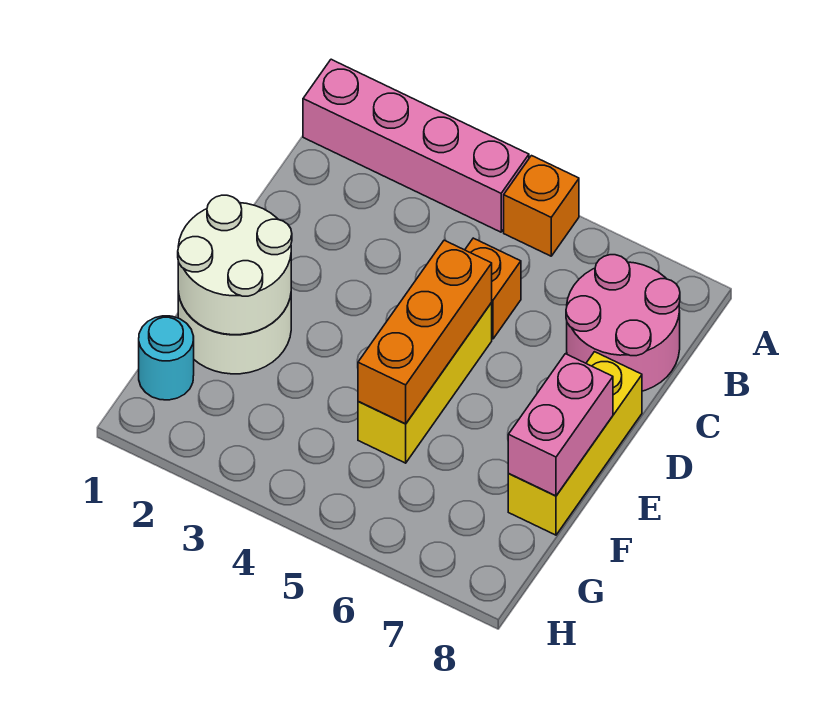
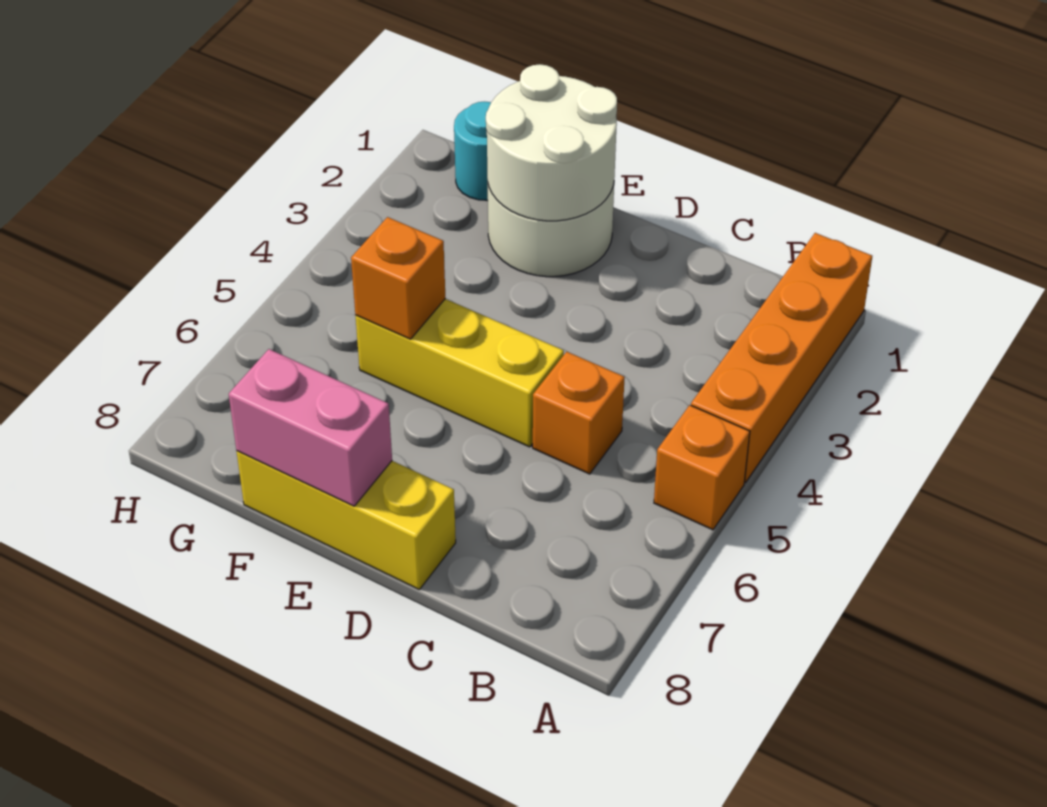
pink brick A1:A4 level 1 -> orange brick A1:A4 level 1
pink round brick B7:C8 level 1 -> none
orange brick D5:F5 level 2 -> orange brick F5 level 2

